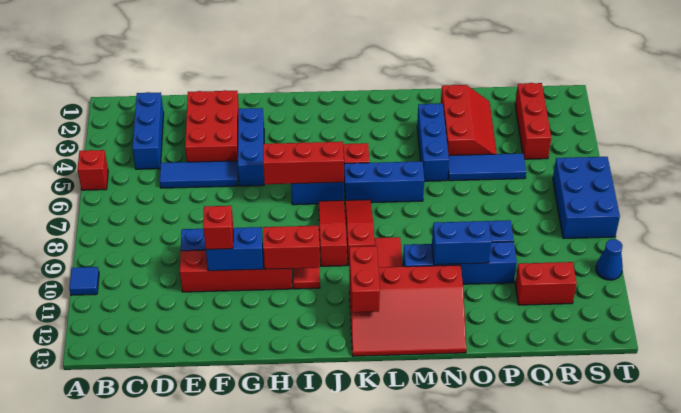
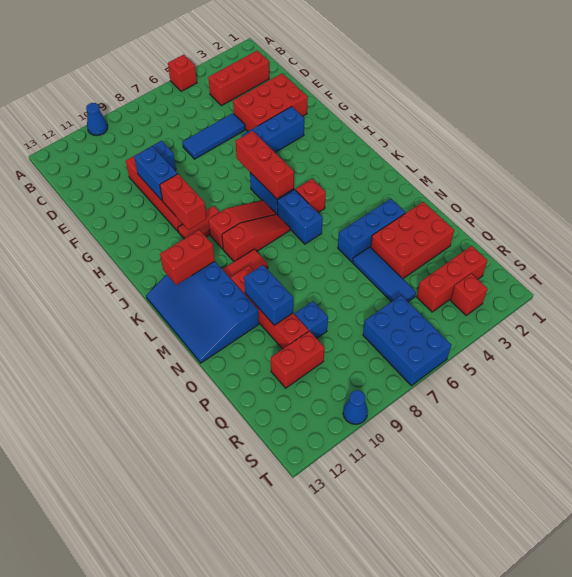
blue tile A10 level 1 -> blue cone A10 level 1
blue brick C2:C4 level 1 -> red brick C2:C4 level 1
blue tile D5:F5 level 1 -> blue tile E5:E7 level 1
red brick F10 level 3 -> red brick S3 level 1
blue brick K6:M6 level 1 -> blue brick K6:L6 level 1
red slope K11:N13 level 1 top 11 -> blue slope K11:N13 level 1 top 11
blue brick M10:P10 level 1 -> red brick M10:P10 level 1
red slope O2:P4 level 1 top O -> red brick O2:P4 level 1
red brick Q11:R11 level 1 -> red brick Q10:Q11 level 1
blue brick S6:T8 level 1 -> blue brick R6:T7 level 1

